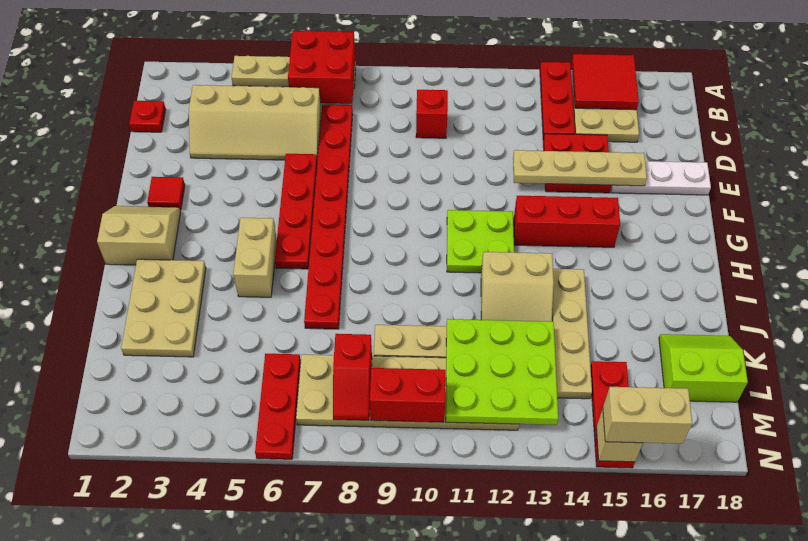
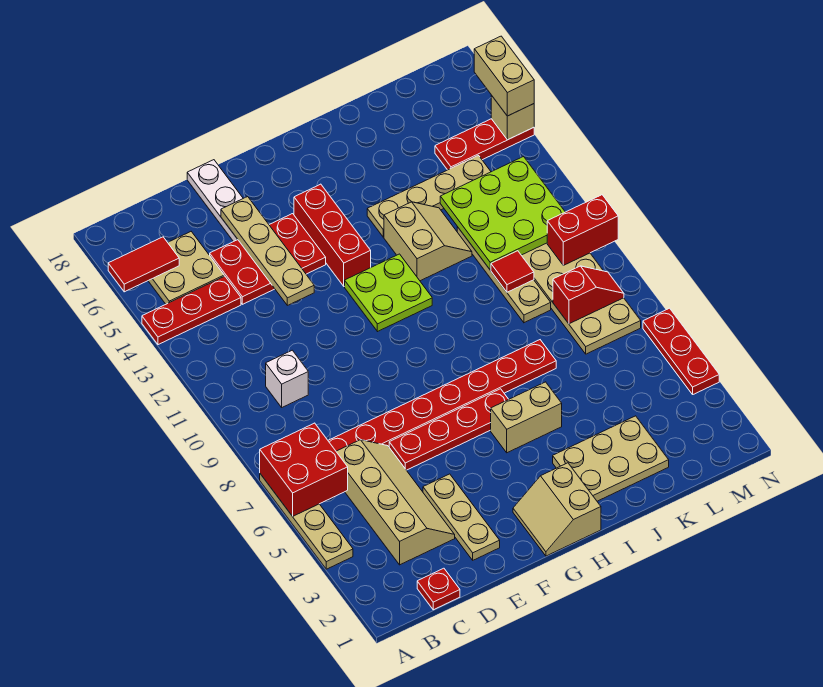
red tile A15:B16 level 2 -> red tile A16:B16 level 2
red brick C10 level 1 -> white brick C10 level 1
red plate D14:E15 level 1 -> red plate D14:F15 level 1
none -> tan plate E2:E4 level 1
red tile F2 level 1 -> red tile K10 level 2
lime slope K17:L18 level 1 top L -> none
red plate L6:N6 level 1 -> red plate N4:N6 level 1
red brick M9:M10 level 2 -> red brick M10:N10 level 2

